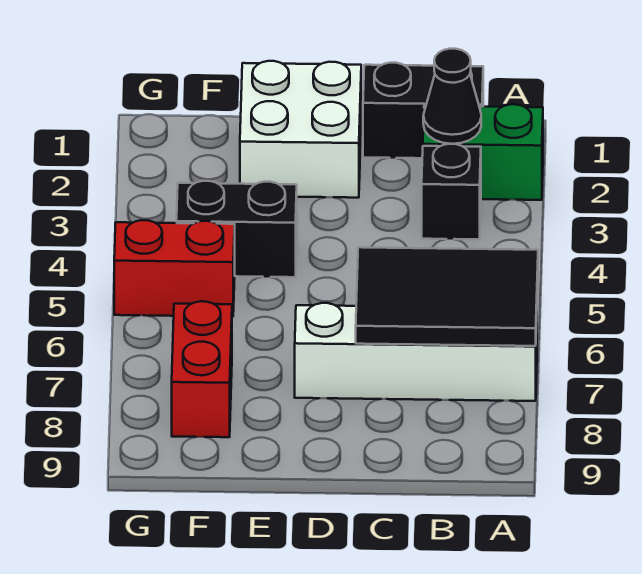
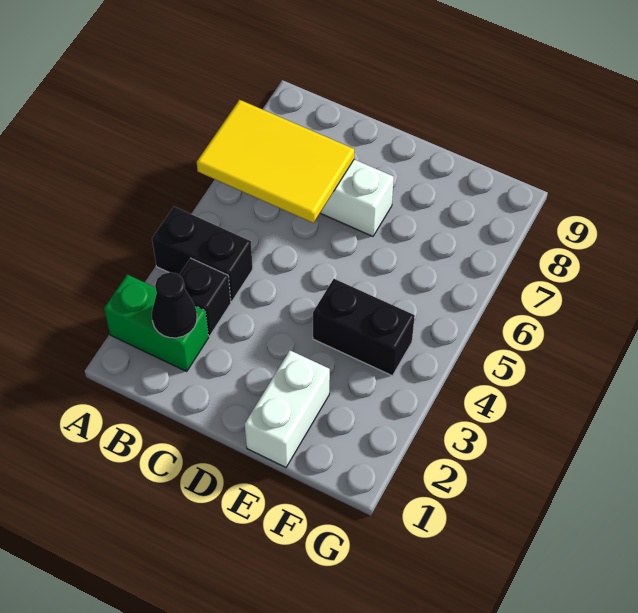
black tile A6:C7 level 2 -> yellow tile A6:C7 level 2
black brick B1:C1 level 1 -> black brick A4:B4 level 1
white brick D1:E2 level 1 -> white brick E1:E2 level 1
red brick F5:G5 level 1 -> none
red brick F7:F8 level 1 -> none

